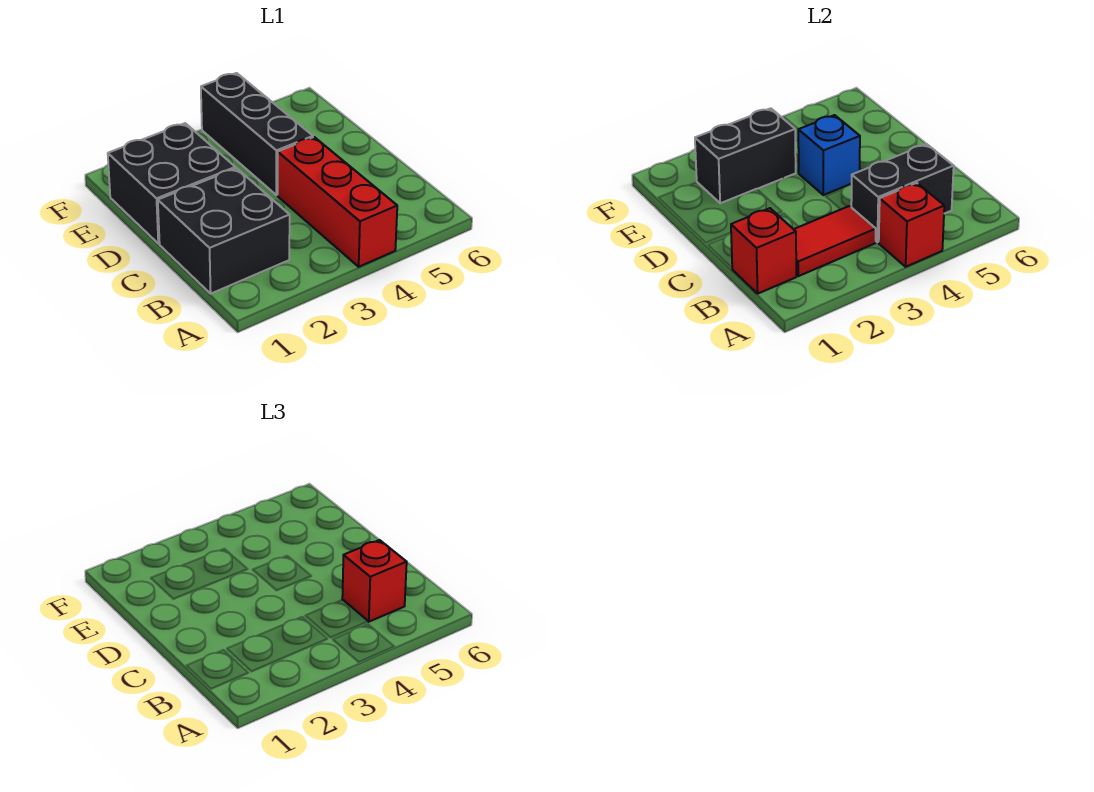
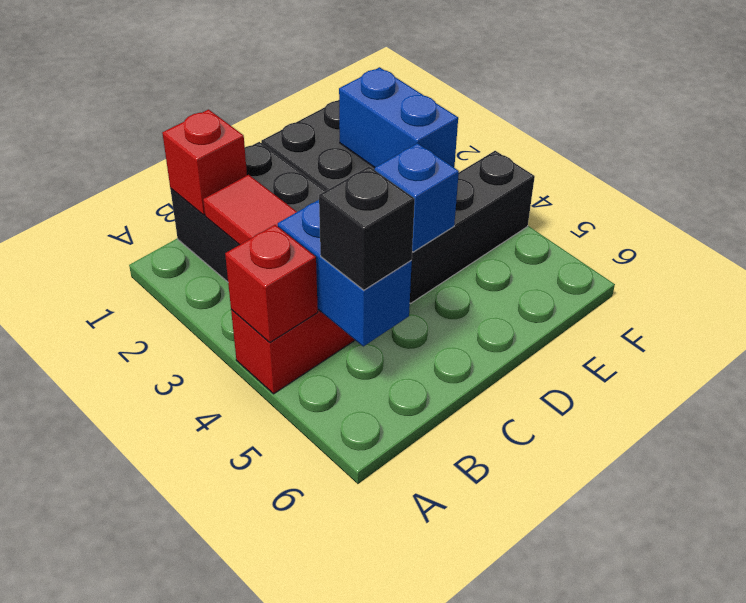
black brick B4:B5 level 2 -> blue brick B4:B5 level 2
red brick B5 level 3 -> black brick B5 level 3
black brick E2:E3 level 2 -> blue brick E2:E3 level 2

